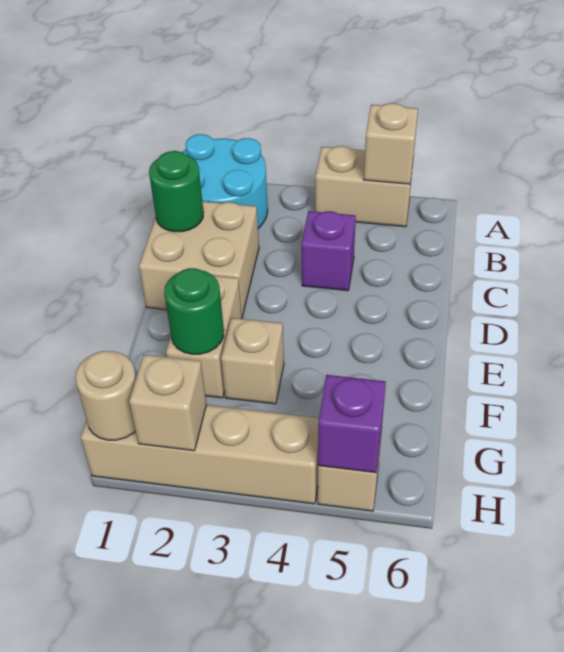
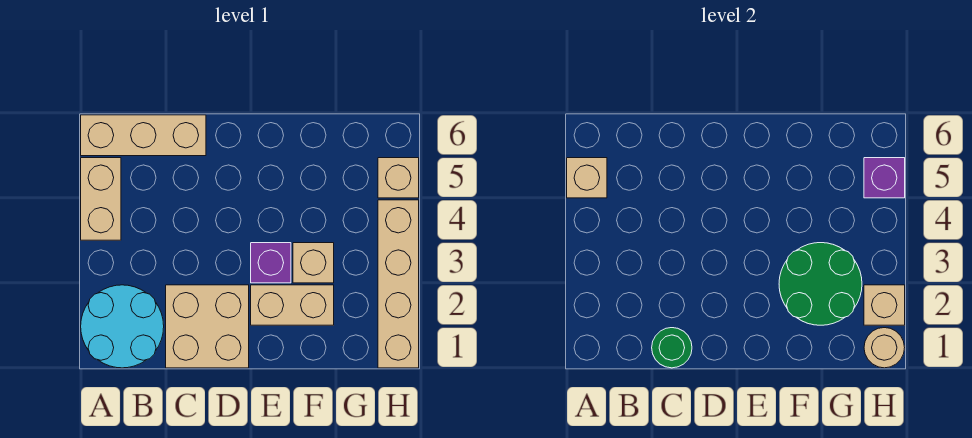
none -> tan brick A6:C6 level 1
purple brick C4 level 1 -> purple brick E3 level 1
green round brick F2 level 2 -> green round brick F2:G3 level 2

